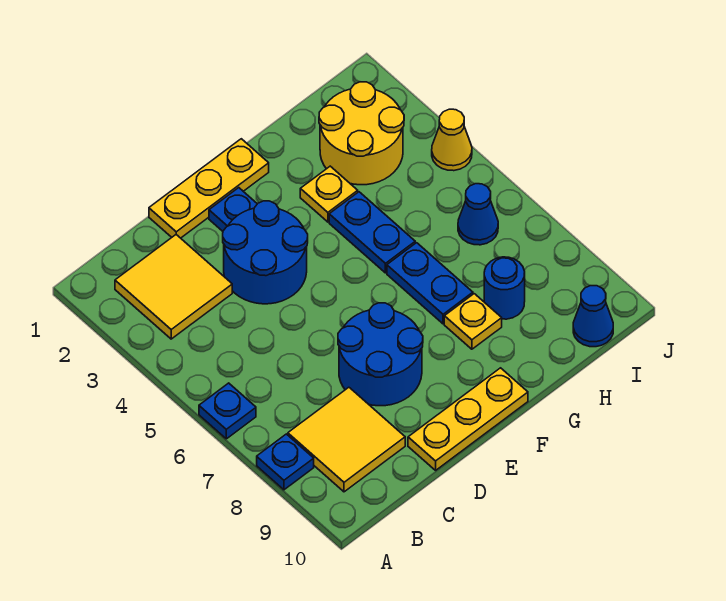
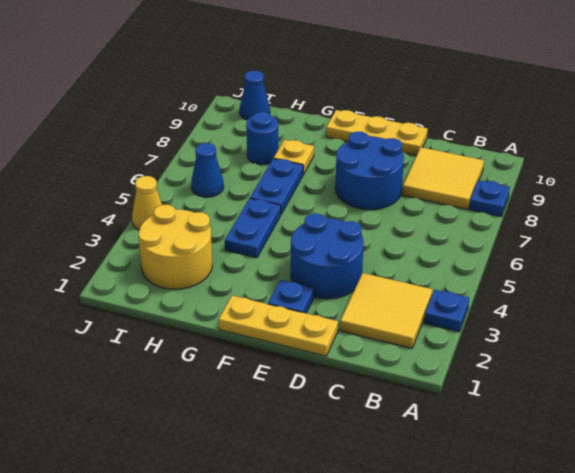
blue plate A6 level 1 -> blue plate A3 level 1
yellow plate G3 level 1 -> none

